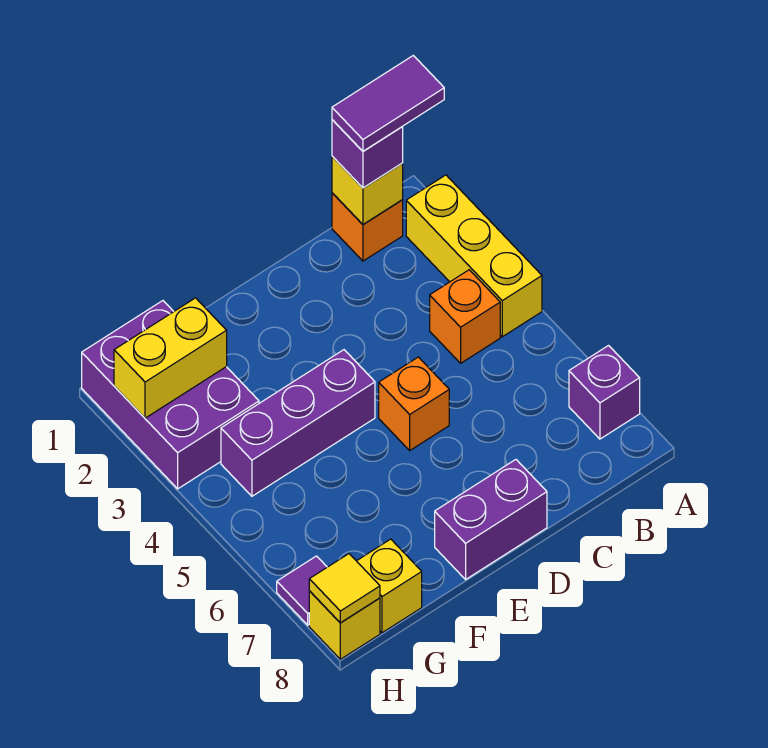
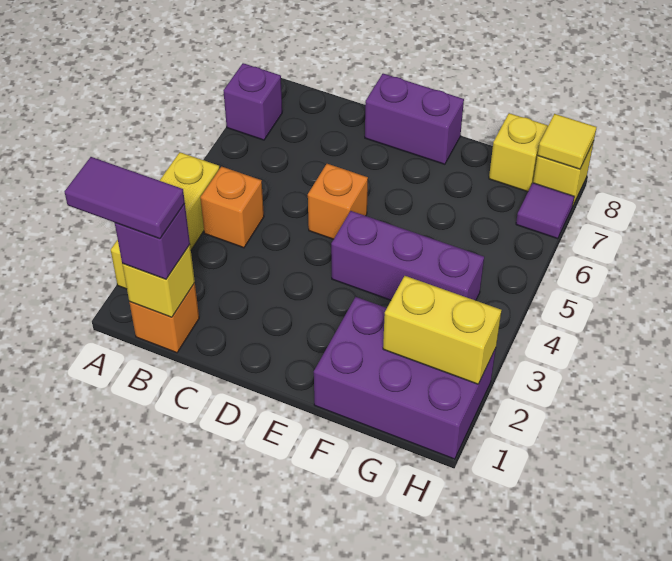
purple brick G1:H3 level 1 -> purple brick F1:H2 level 1

